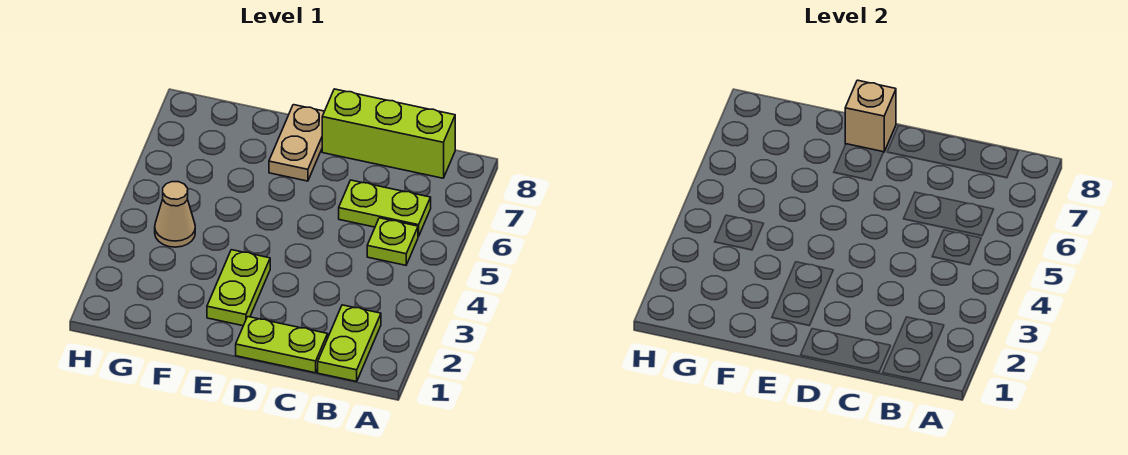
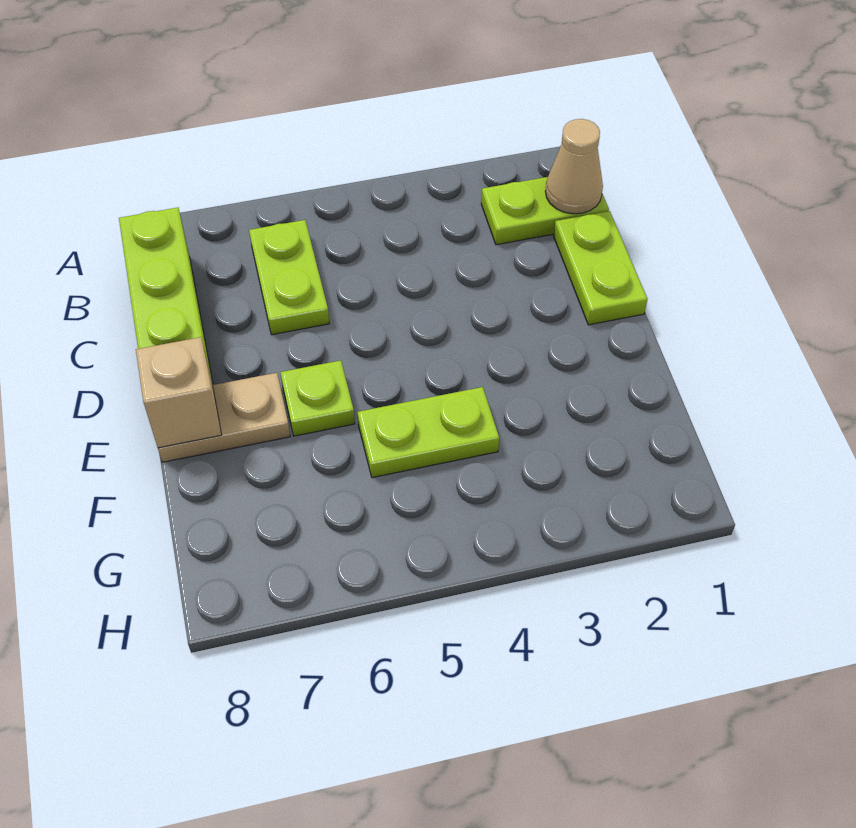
lime plate B5 level 1 -> lime plate E6 level 1
lime plate E2:E3 level 1 -> lime plate F4:F5 level 1
tan cone G4 level 1 -> tan cone B1 level 2

